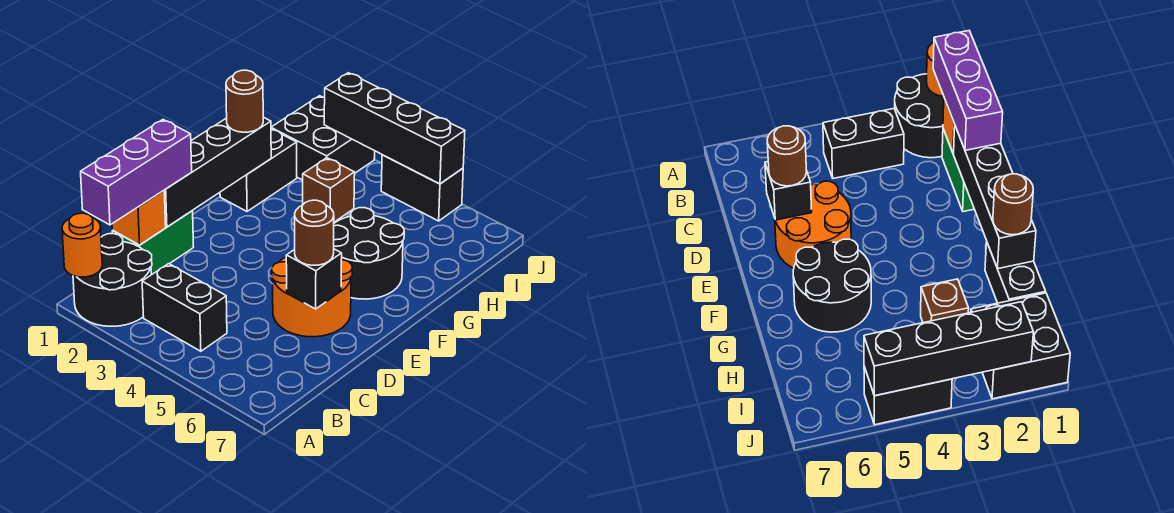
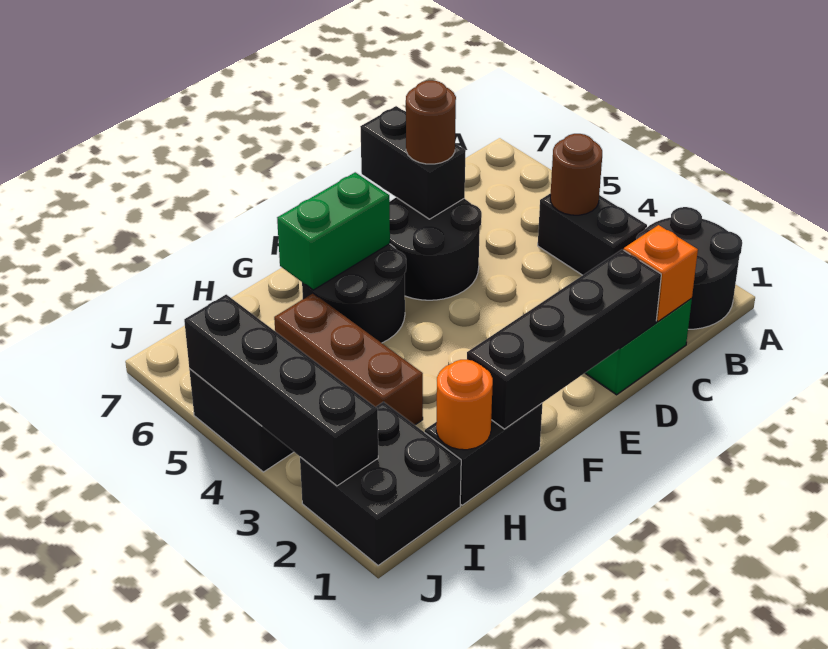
orange round brick A1 level 2 -> orange round brick H1 level 2
purple brick B1:D1 level 3 -> none
orange round brick D5:E6 level 1 -> black round brick D5:E6 level 1
black brick D6 level 2 -> black brick D6:D7 level 2
none -> green brick F6:G6 level 2
brown round brick G1 level 3 -> brown round brick B4 level 2
brown brick H3 level 1 -> brown brick H3:H5 level 1

